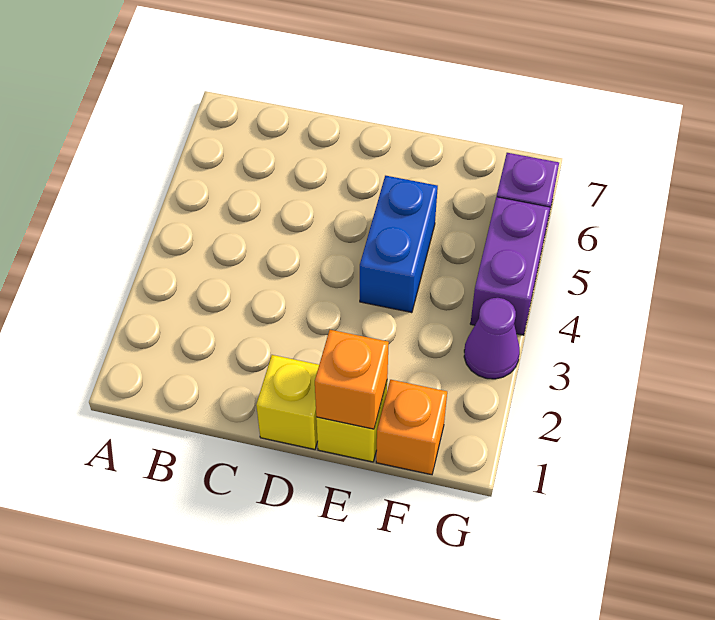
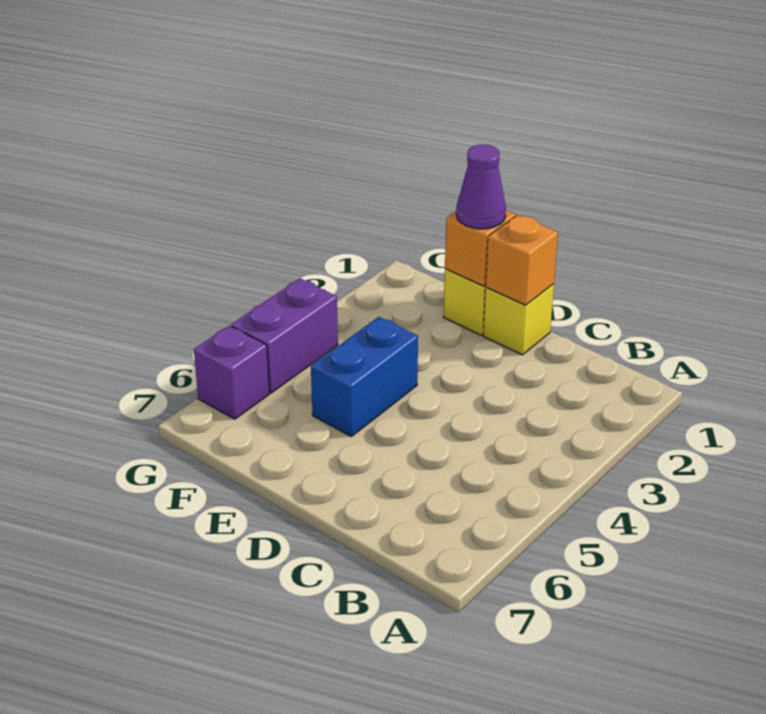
orange brick F1 level 1 -> orange brick D1 level 2
purple cone G3 level 1 -> purple cone E1 level 3

